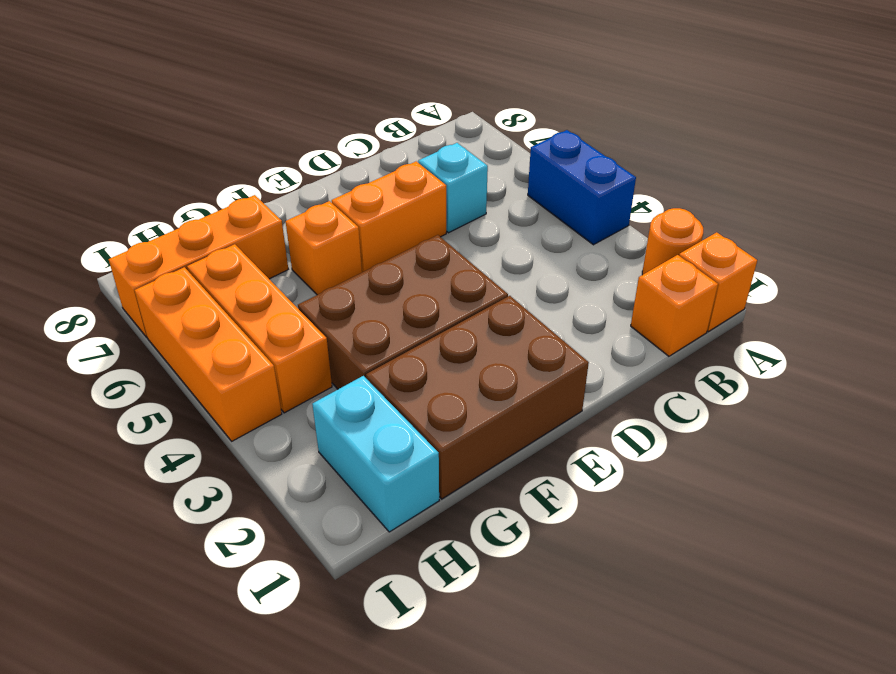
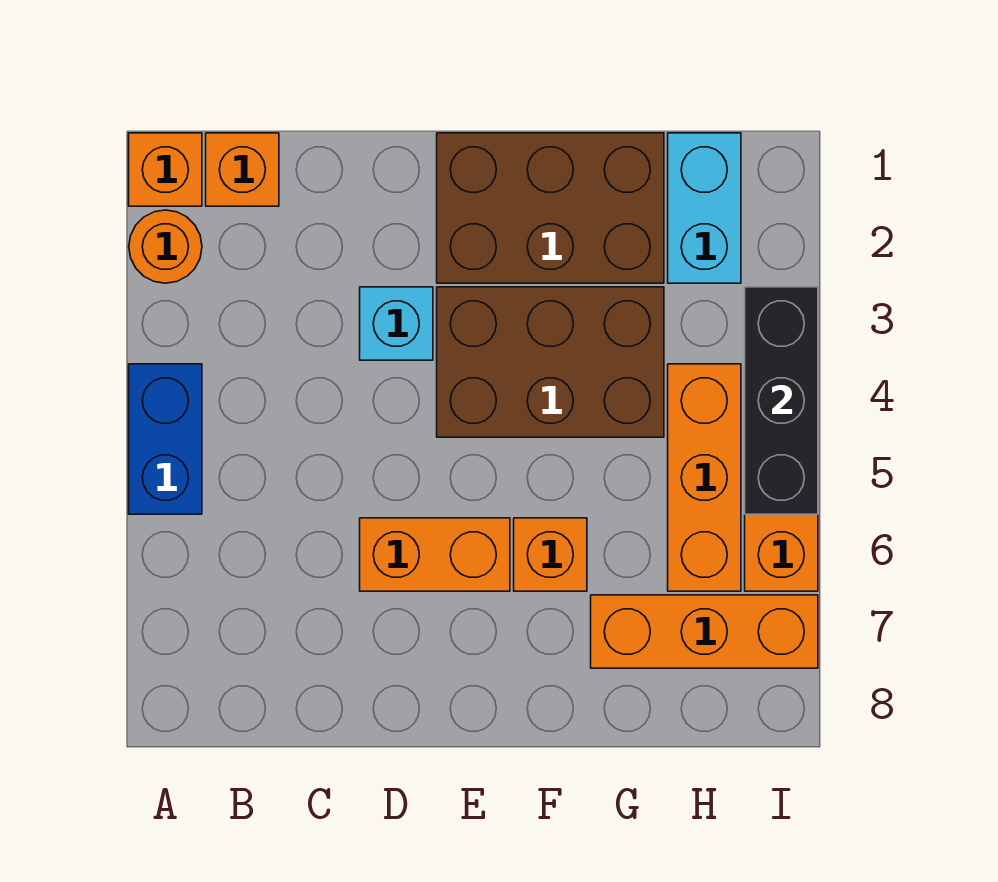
cyan brick C6 level 1 -> cyan brick D3 level 1
none -> black brick I3:I5 level 2

